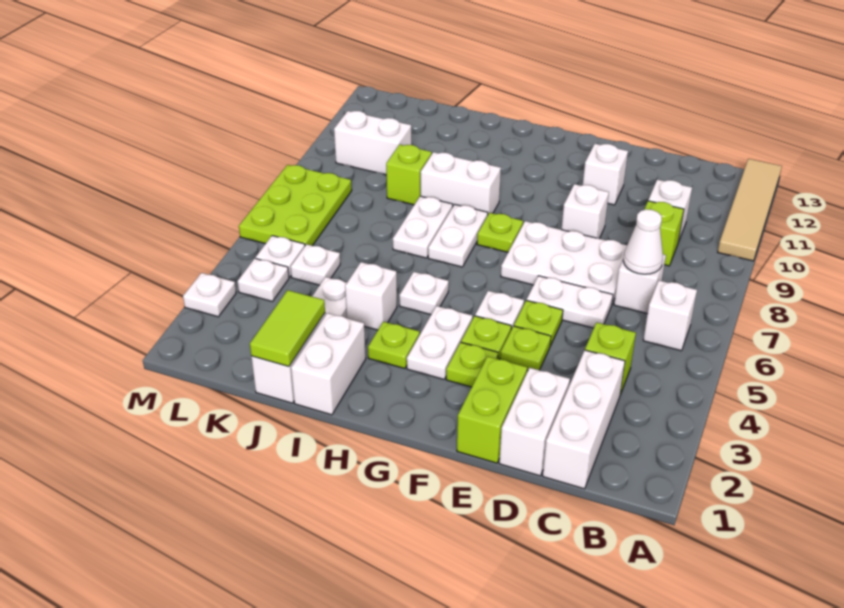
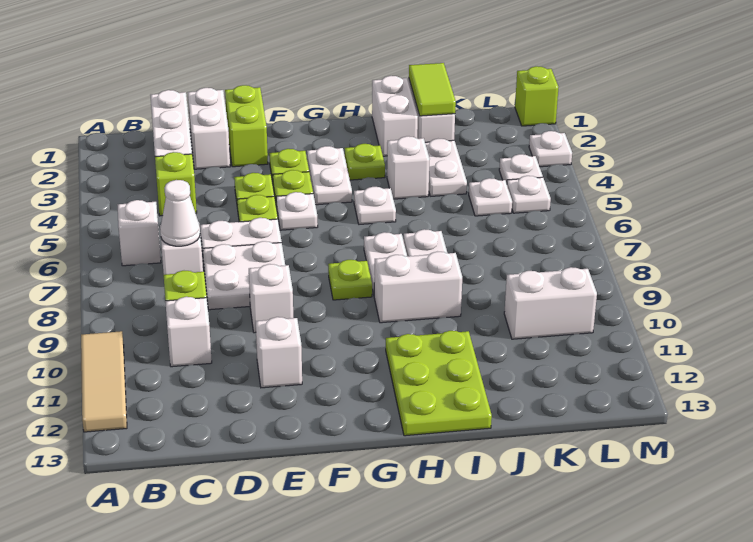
tan tile A10:A13 level 1 -> tan tile A10:A12 level 1
white plate D7:F8 level 1 -> white plate D7:E8 level 1
lime brick J9 level 1 -> lime brick M1 level 1
lime plate L6:M8 level 1 -> lime plate H11:I13 level 1

